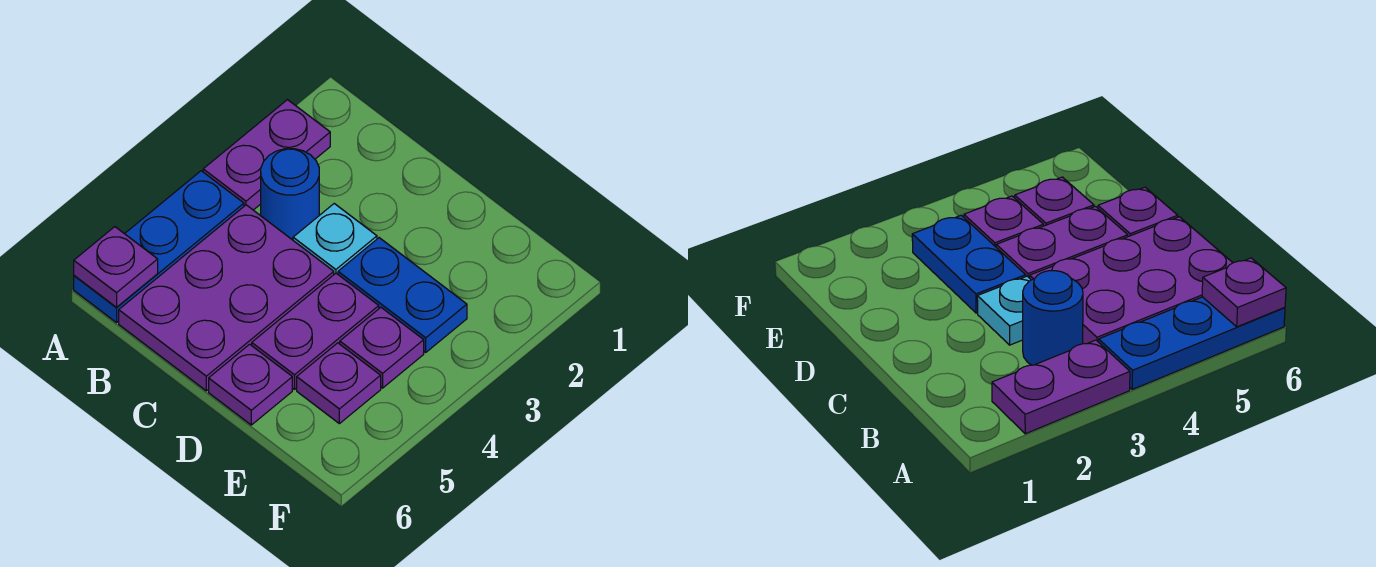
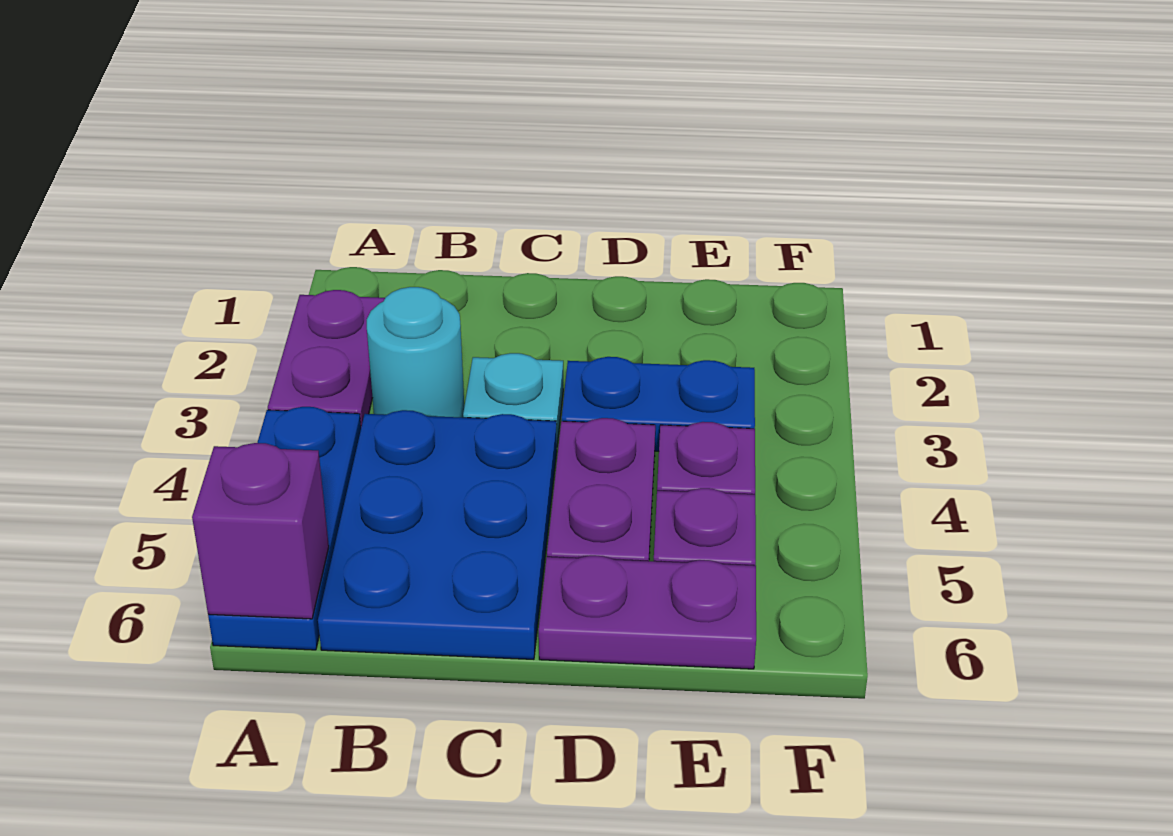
purple plate A6 level 2 -> purple brick A6 level 2
blue round brick B3 level 1 -> cyan round brick B3 level 1
purple plate B4:C6 level 1 -> blue plate B4:C6 level 1
purple plate D6 level 1 -> purple plate D6:E6 level 1

